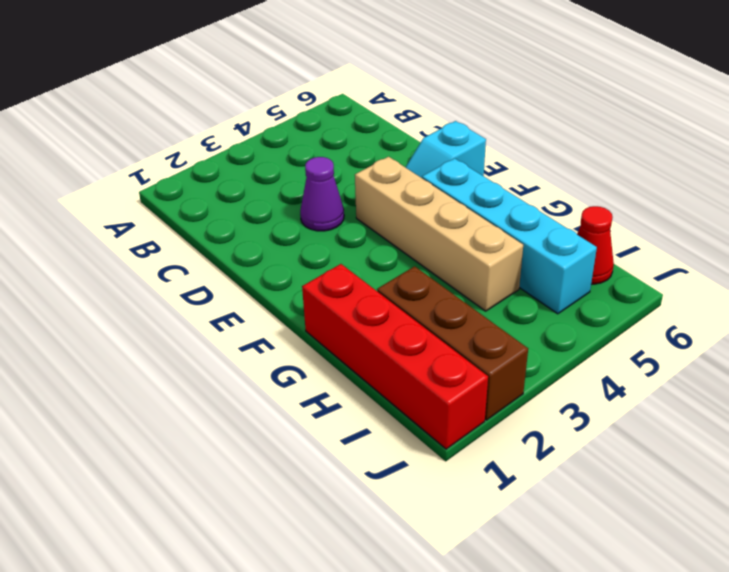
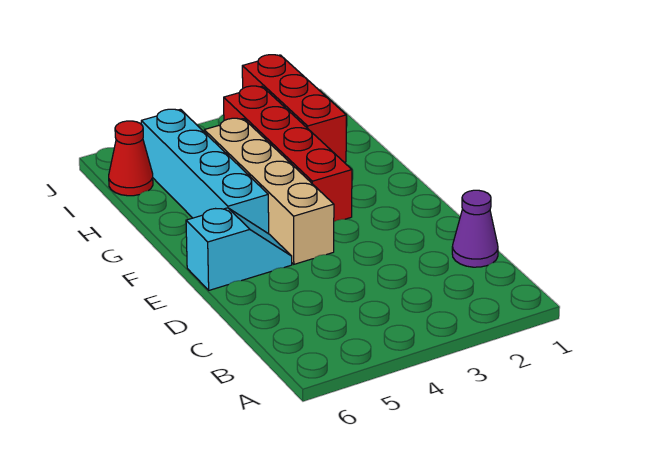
purple cone D3 level 1 -> purple cone C1 level 1
red brick G1:J1 level 1 -> red brick F3:I3 level 1
brown brick H2:J2 level 1 -> red brick H2:J2 level 1

